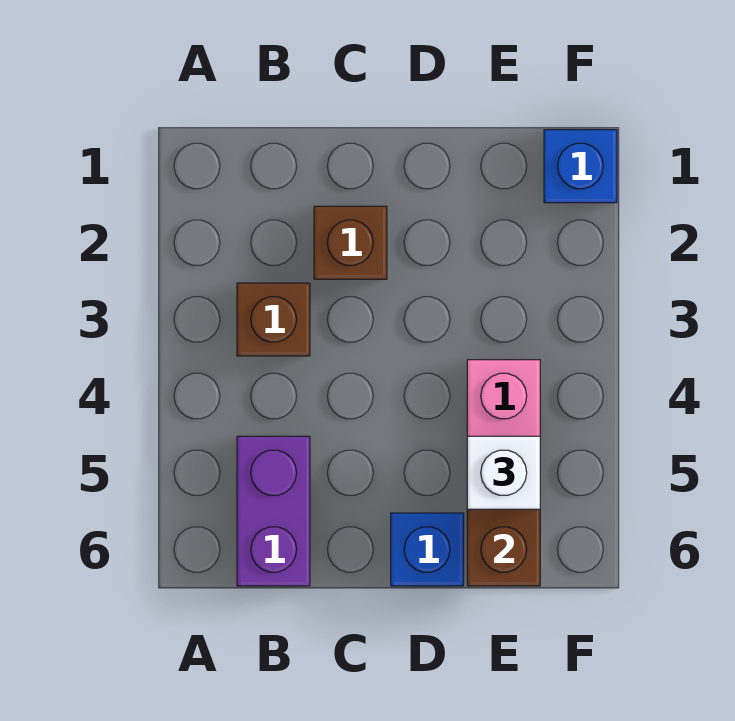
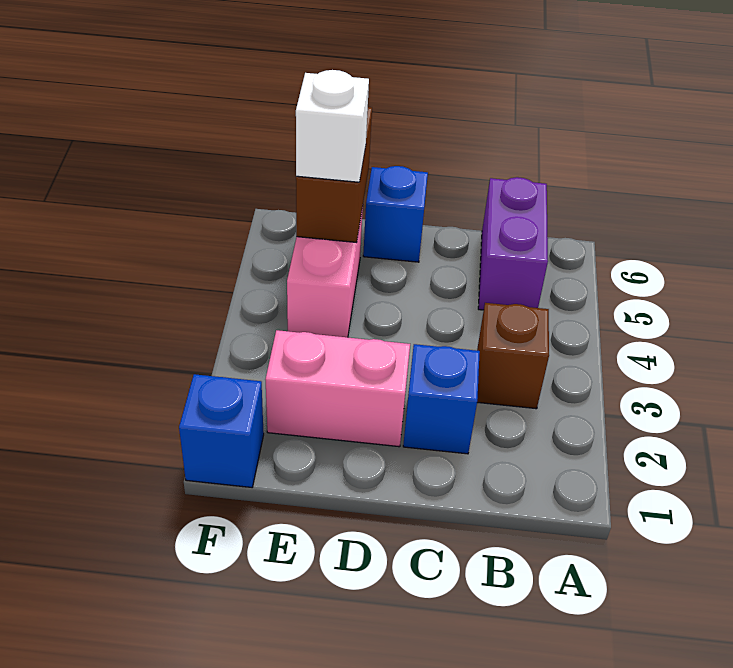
brown brick C2 level 1 -> blue brick C2 level 1
none -> pink brick D2:E2 level 1

